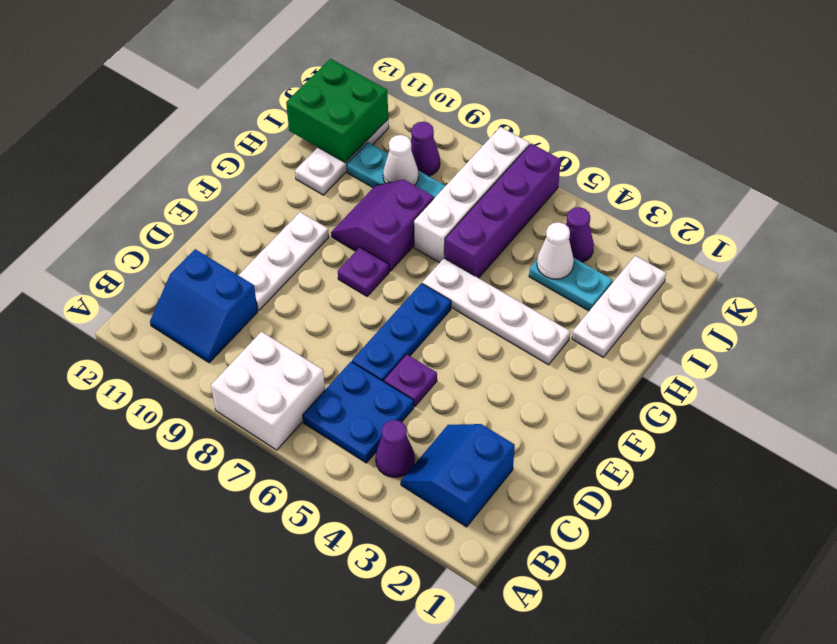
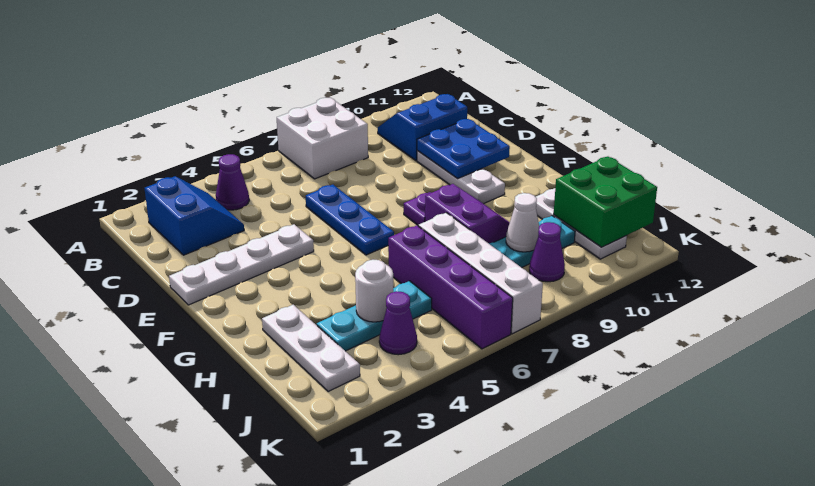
blue plate B5:C6 level 1 -> blue plate D10:E11 level 2
purple plate D5 level 1 -> none
white plate G3:G6 level 1 -> white plate E1:E4 level 1
cyan plate I3:I4 level 1 -> cyan plate I3:I5 level 1
white cone I4 level 2 -> white round brick I4 level 2

